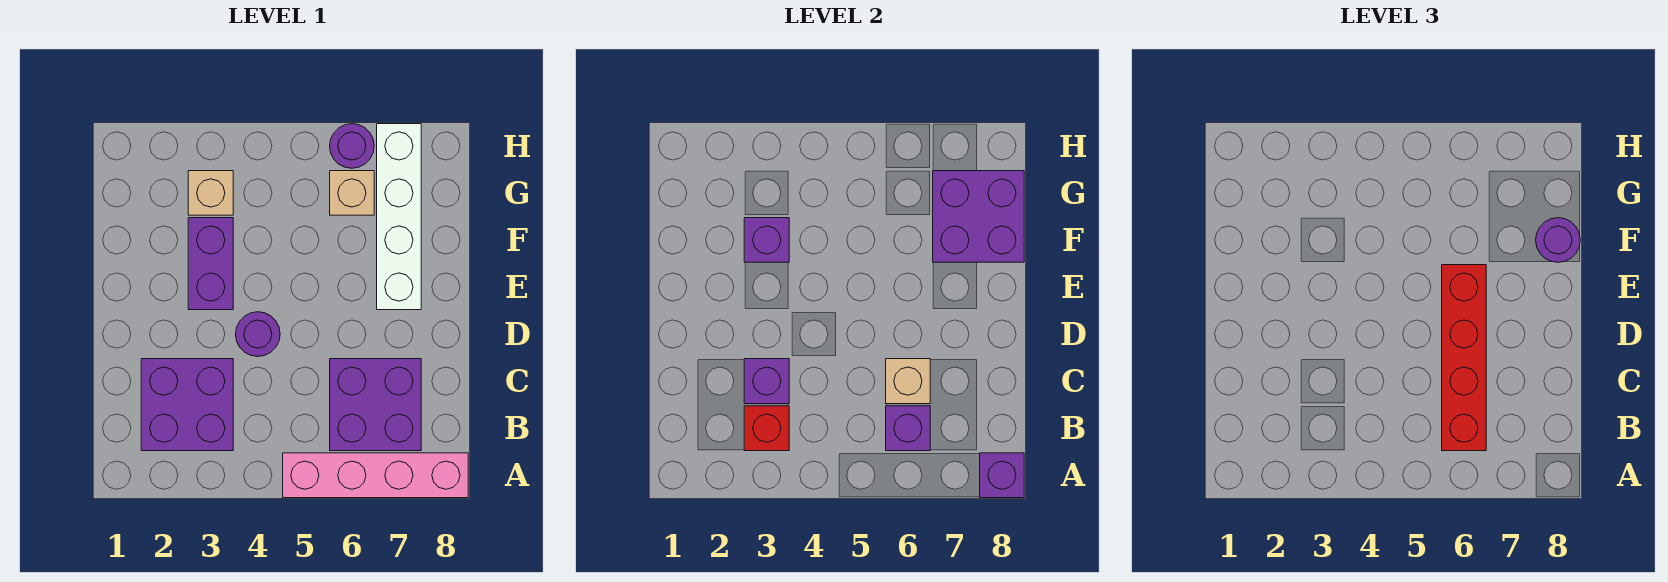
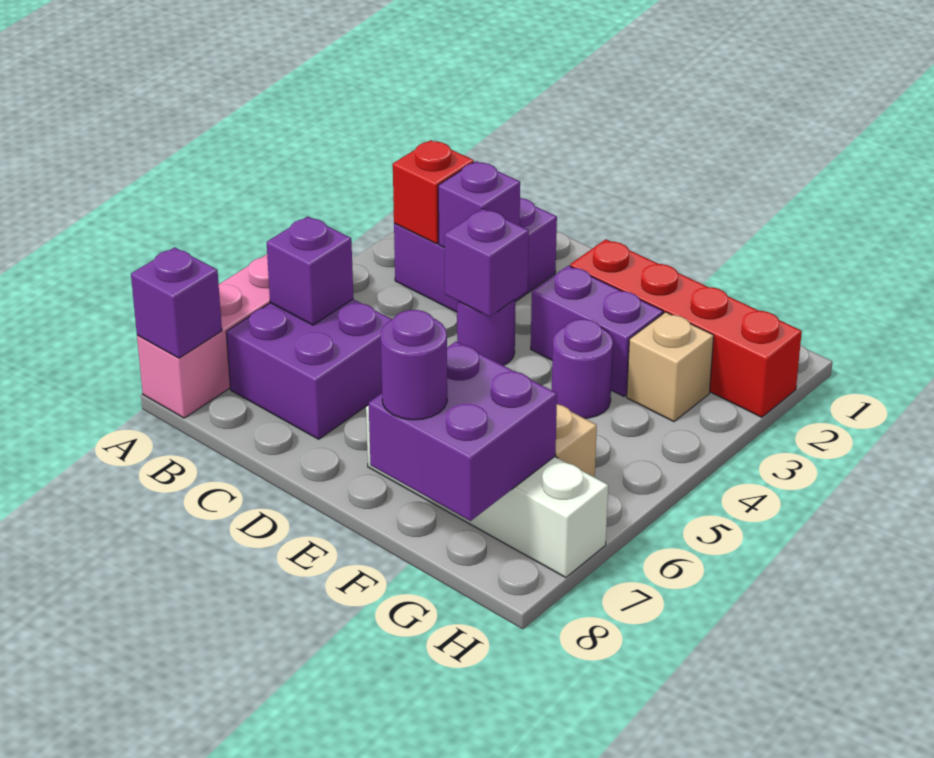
red brick B6:E6 level 3 -> red brick E2:H2 level 1
tan brick C6 level 2 -> none
purple brick F3 level 2 -> purple brick D4 level 2
purple round brick H6 level 1 -> purple round brick F4 level 1

